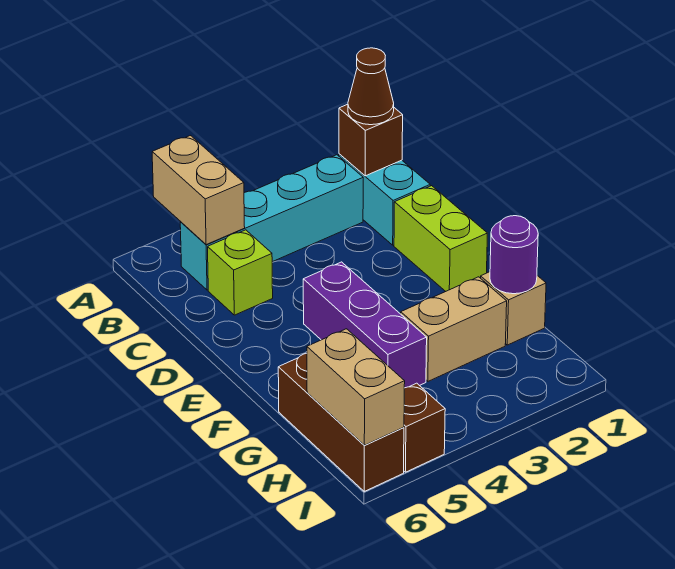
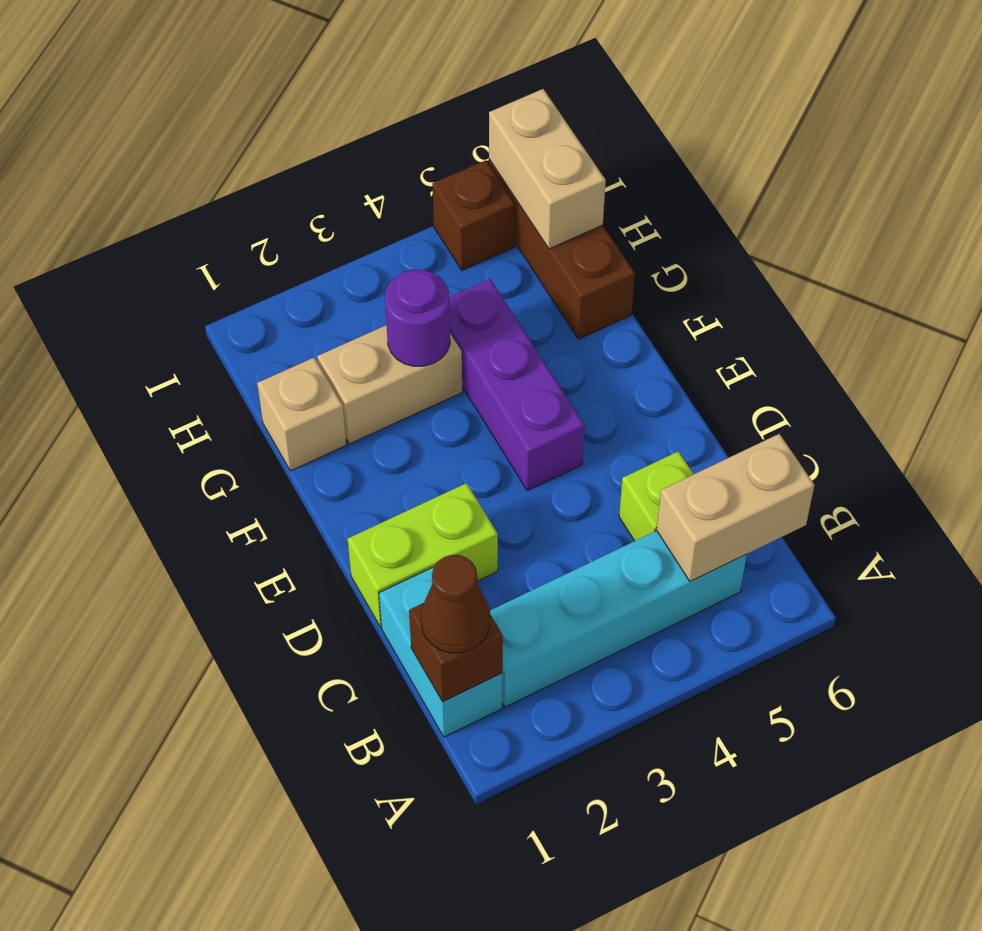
tan brick A5:B5 level 2 -> tan brick B5:B6 level 2
lime brick D1:E1 level 1 -> lime brick D1:D2 level 1
purple round brick G1 level 2 -> purple round brick G3 level 2

